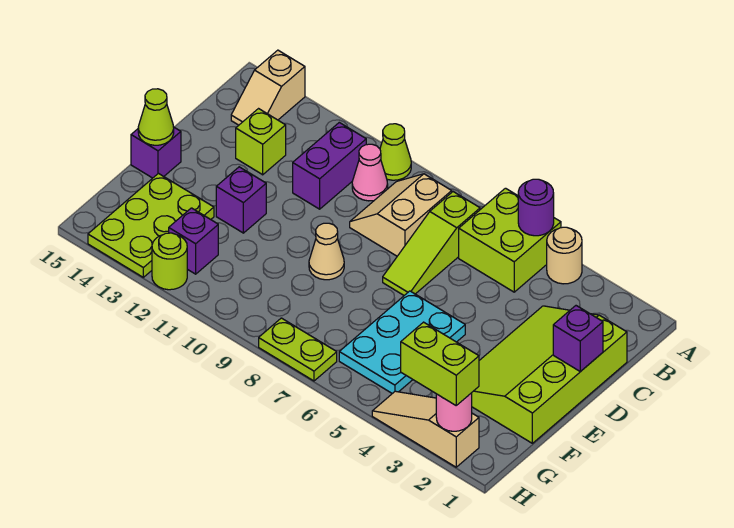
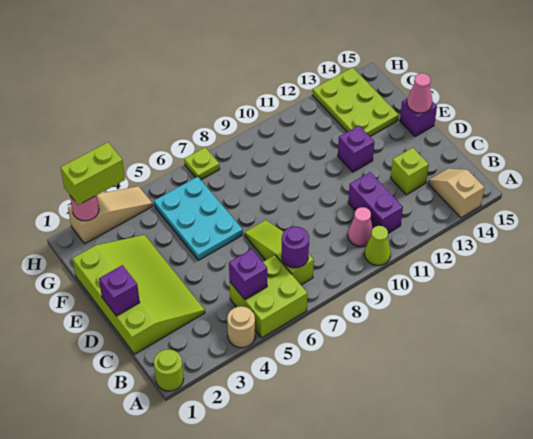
purple round brick A5 level 2 -> purple round brick B7 level 2
tan slope B8:C9 level 1 top 8 -> none
tan cone E9 level 1 -> none
lime cone E15 level 2 -> pink cone E15 level 2
purple brick G12 level 1 -> purple brick B5 level 2
lime plate H7:H8 level 1 -> lime plate H7 level 1
lime round brick H12 level 1 -> lime round brick A1 level 1

